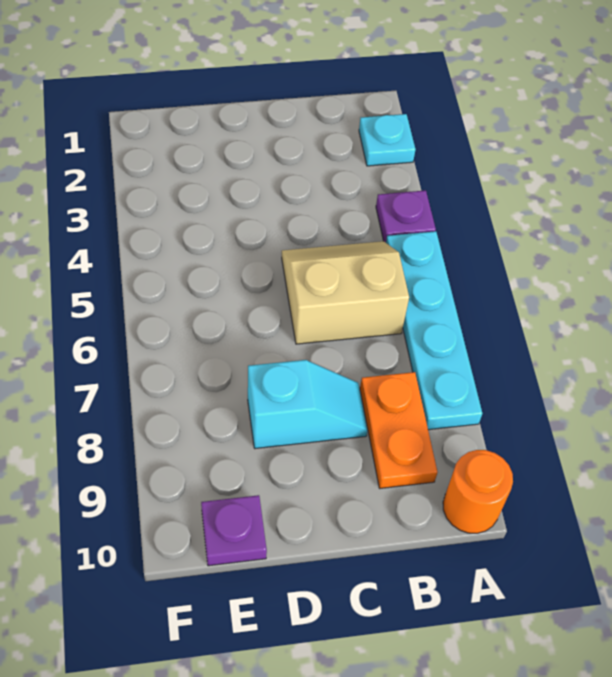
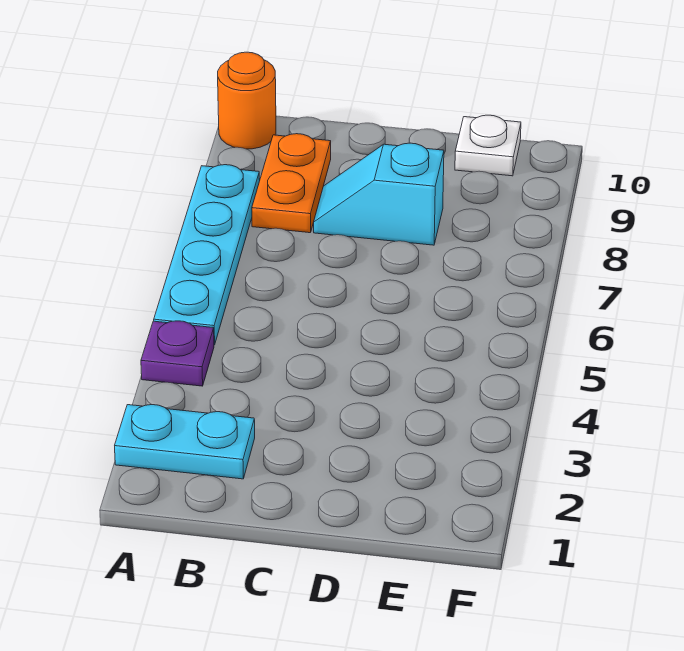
cyan plate A2 level 1 -> cyan plate A2:B2 level 1
tan slope B5:C6 level 1 top 6 -> none
purple plate E10 level 1 -> white plate E10 level 1

